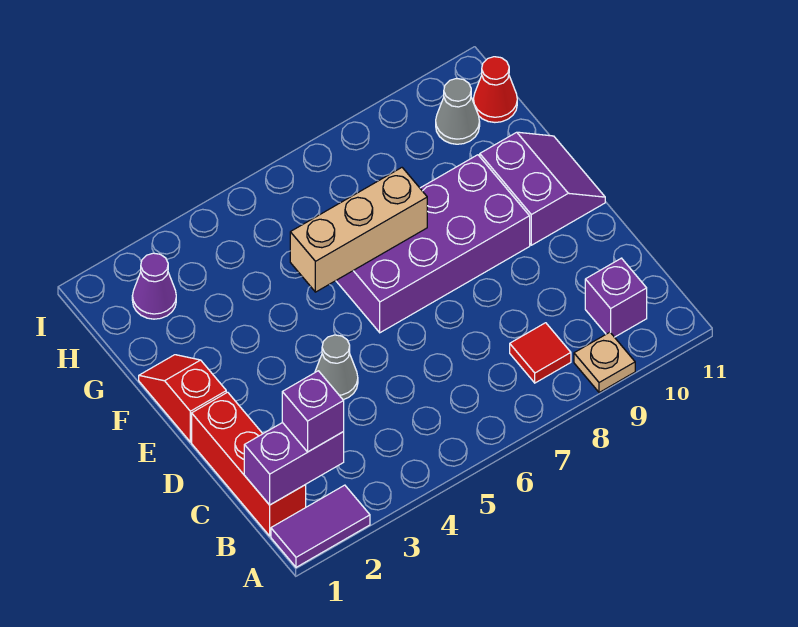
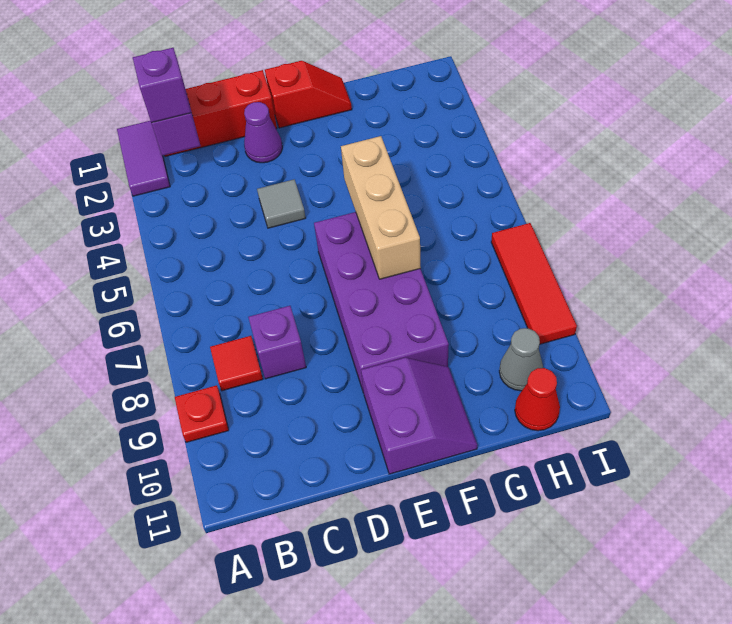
tan plate A9 level 1 -> red plate A9 level 1
purple brick B10 level 1 -> purple brick C8 level 1
grey cone D4 level 1 -> grey tile D4 level 1
purple slope E10:F11 level 1 top 10 -> purple slope E10:F11 level 1 top E
purple cone H2 level 1 -> purple cone D2 level 1
none -> red tile I7:I9 level 1

